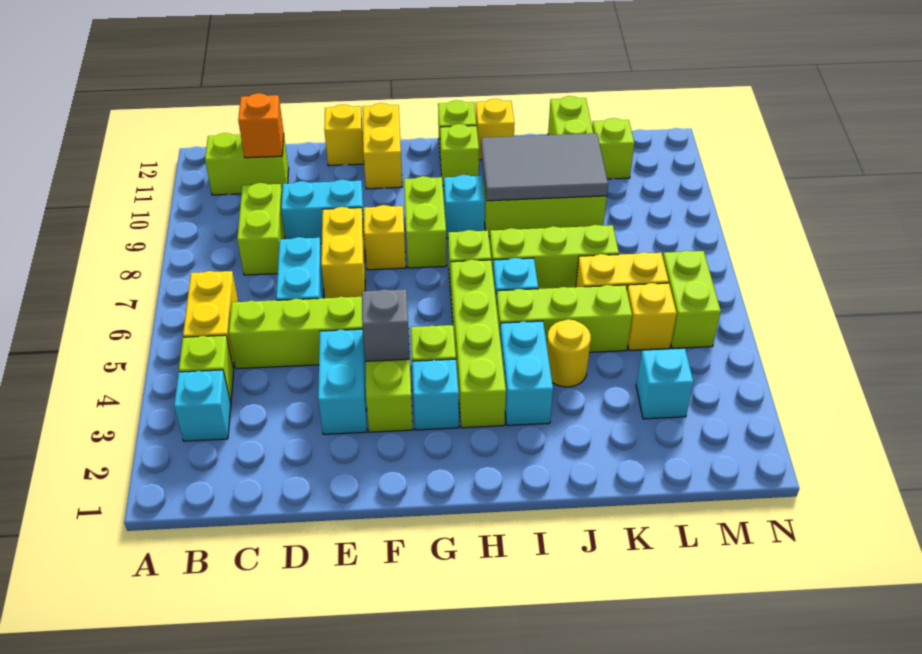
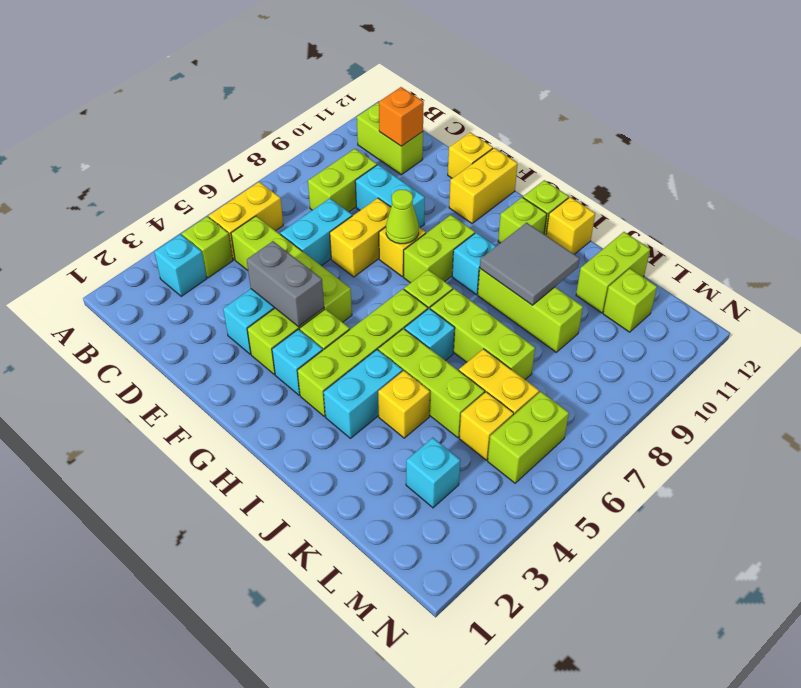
grey brick F4 level 2 -> grey brick E4:F4 level 2
none -> lime cone F8 level 2
grey tile I9:K10 level 2 -> grey tile I9:J10 level 2
yellow round brick J4 level 1 -> yellow brick J4 level 1

